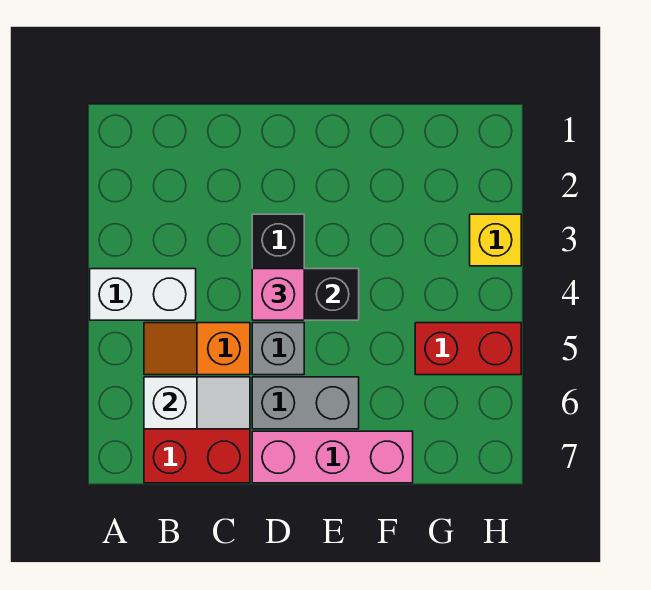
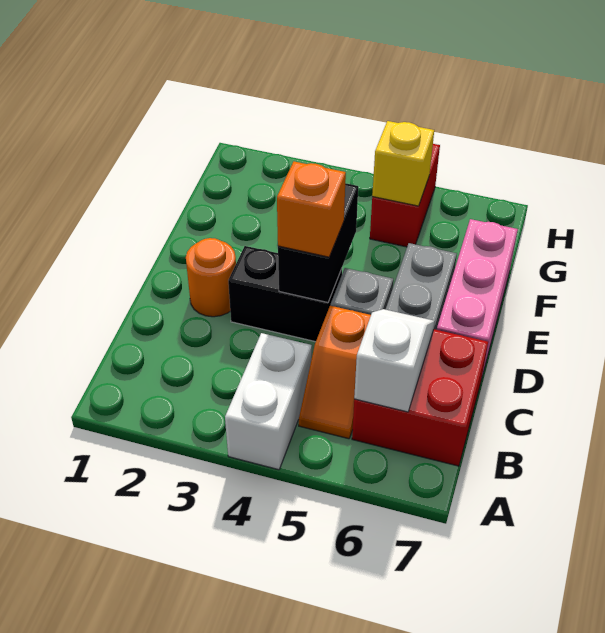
none -> orange round brick D2 level 1
pink brick D4 level 3 -> orange brick D4 level 3
yellow brick H3 level 1 -> yellow brick G5 level 2

